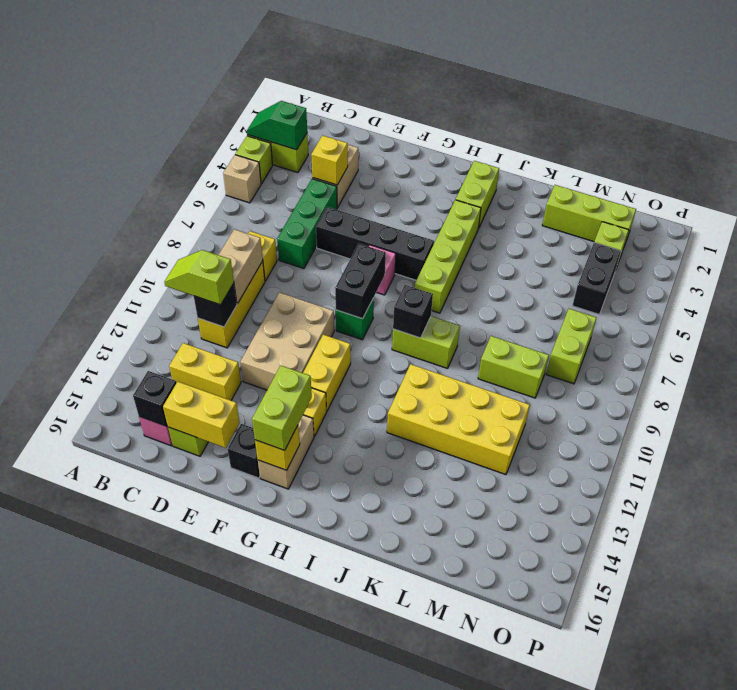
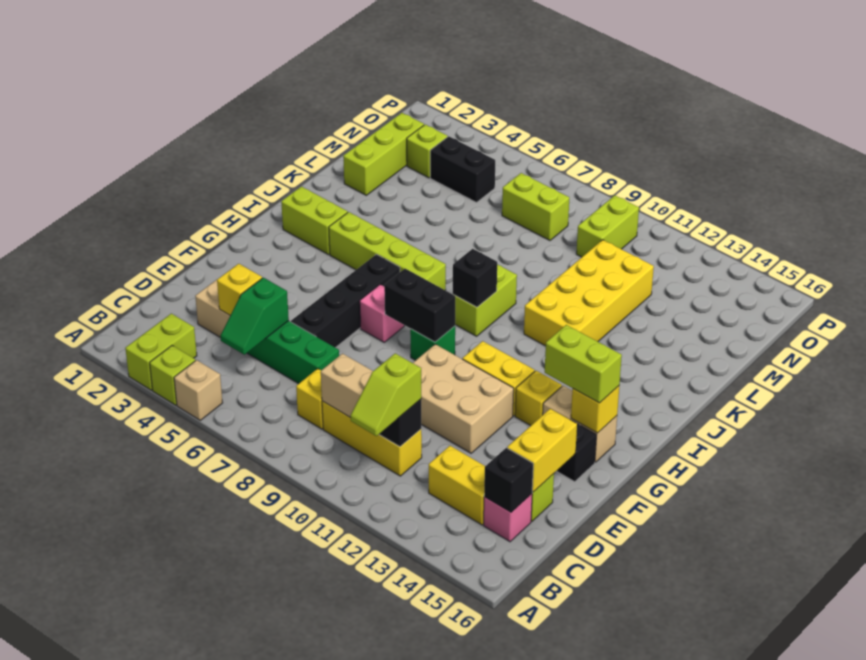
green slope A3:B3 level 2 top B -> green slope C5:D5 level 2 top D
yellow brick C13:D13 level 1 -> yellow brick C13:C14 level 1
lime brick L9:M9 level 1 -> lime brick N10:O10 level 1

